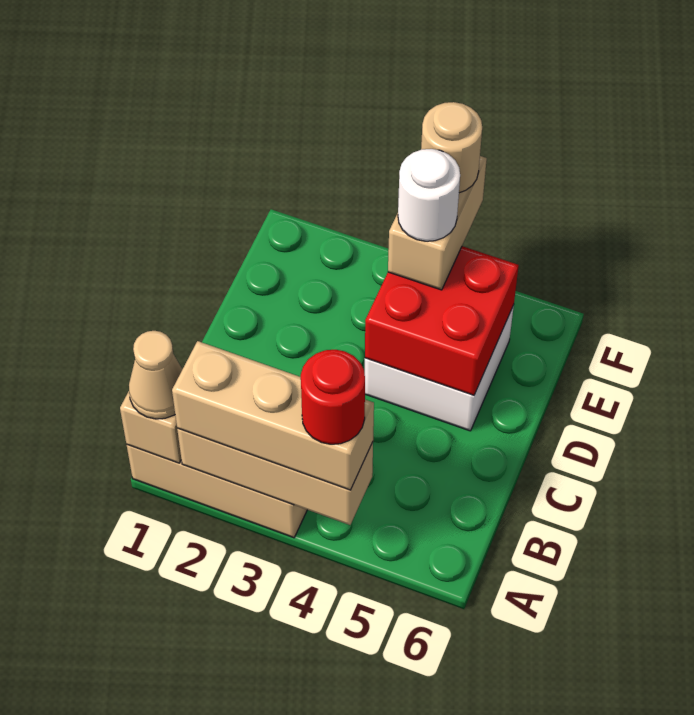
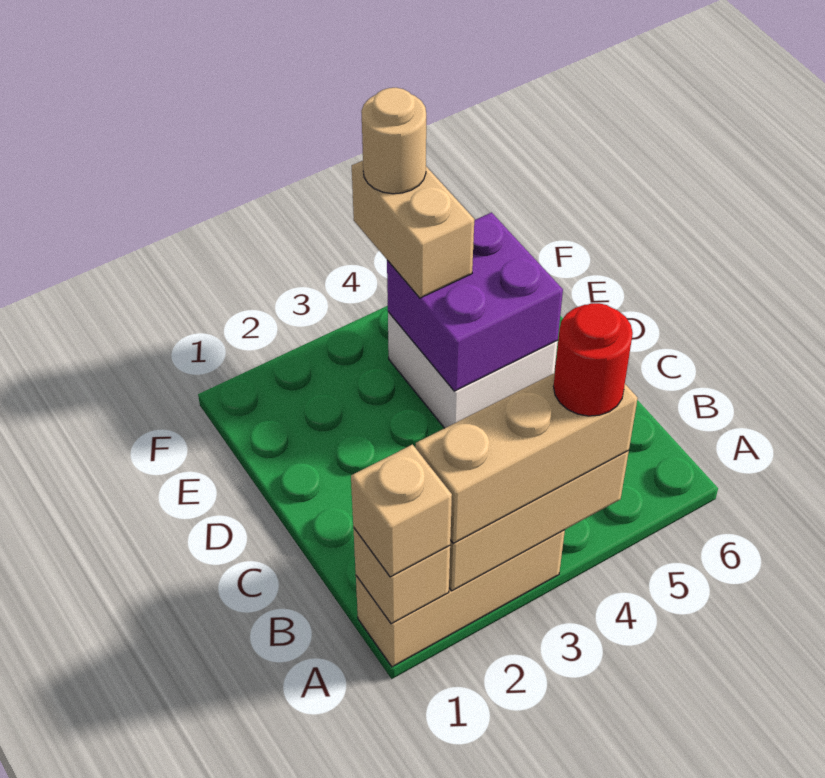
tan cone A1 level 3 -> tan brick A1 level 3
red brick D4:E5 level 2 -> purple brick D4:E5 level 2
white round brick E4 level 4 -> none

